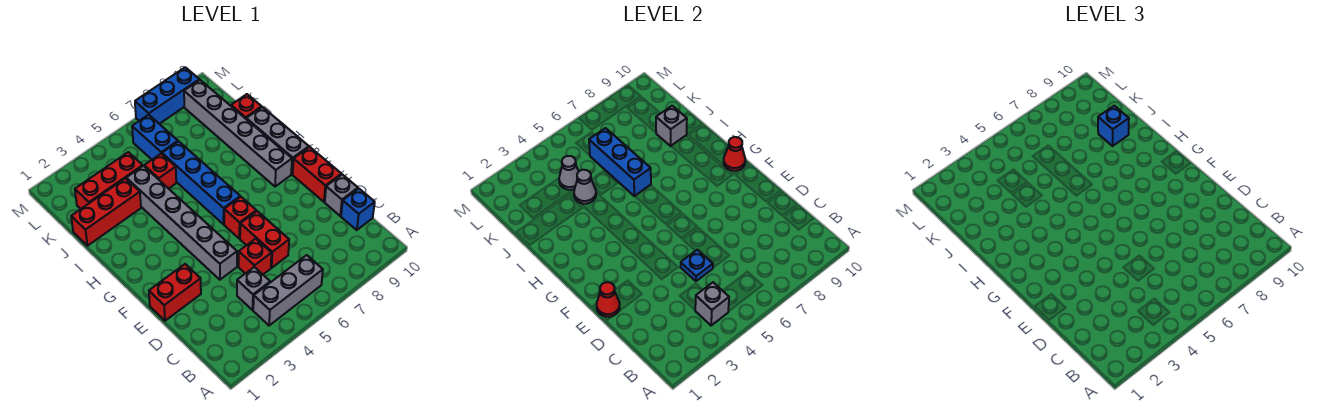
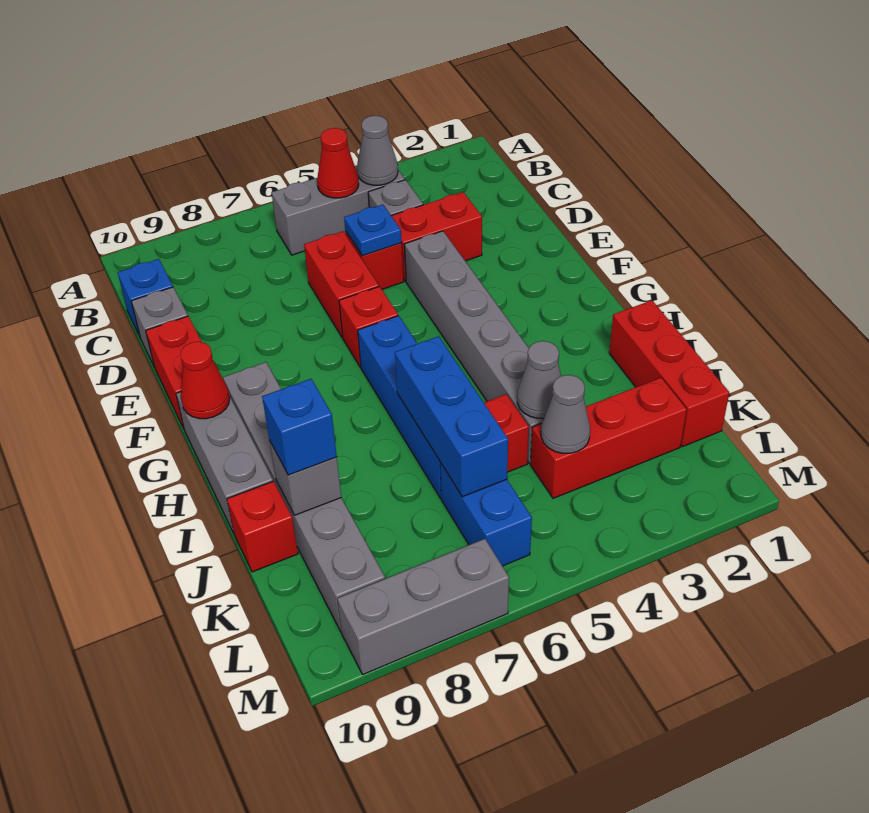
grey brick B4 level 2 -> grey cone B4 level 2
red brick E1:E2 level 1 -> red brick D3:D4 level 1
red cone E1 level 2 -> red cone B5 level 2
red brick J1:J3 level 1 -> red brick I1:K1 level 1
blue brick M7:M9 level 1 -> grey brick M7:M9 level 1

